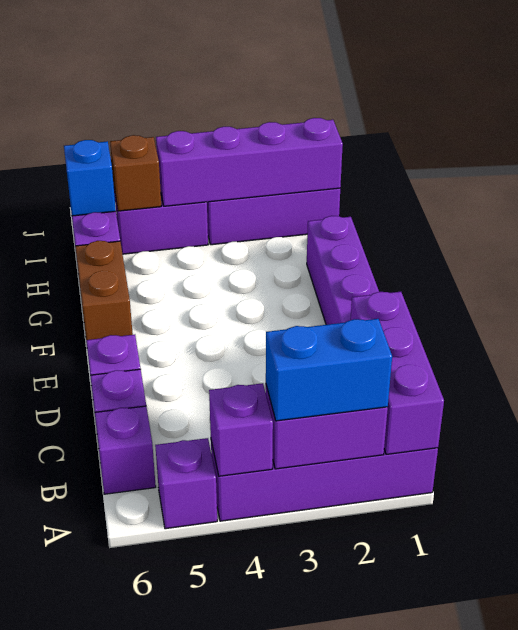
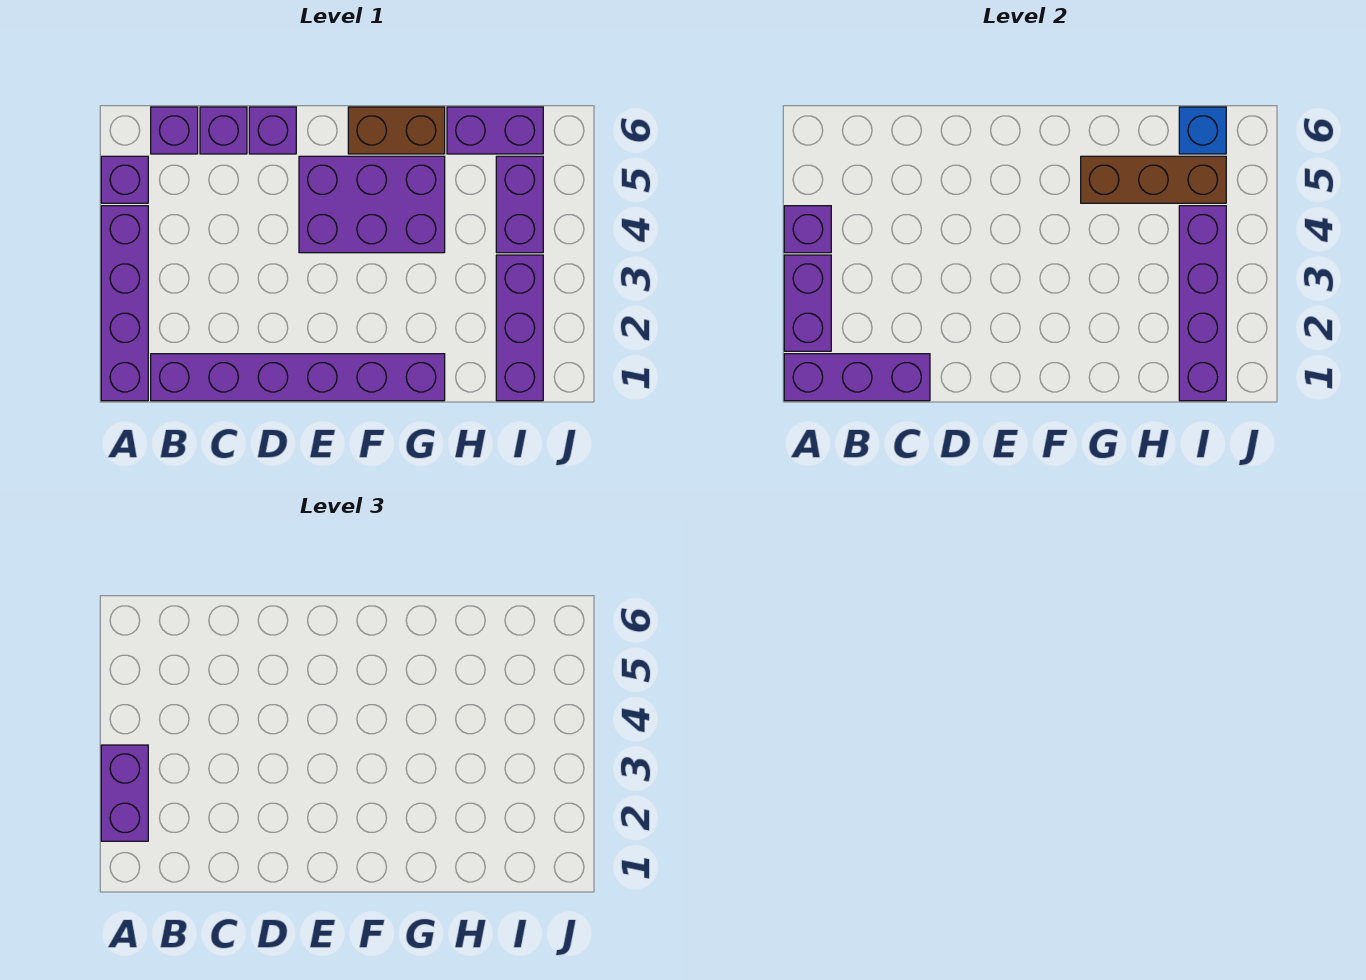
blue brick A2:A3 level 3 -> purple brick A2:A3 level 3
none -> purple brick E4:G5 level 1
brown brick I5 level 2 -> brown brick G5:I5 level 2

